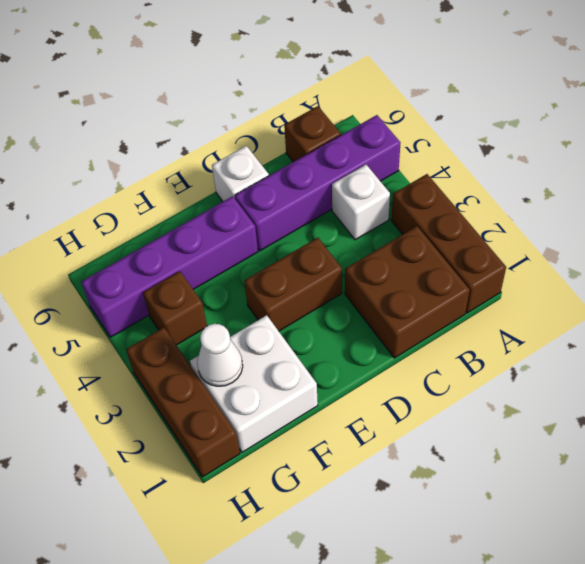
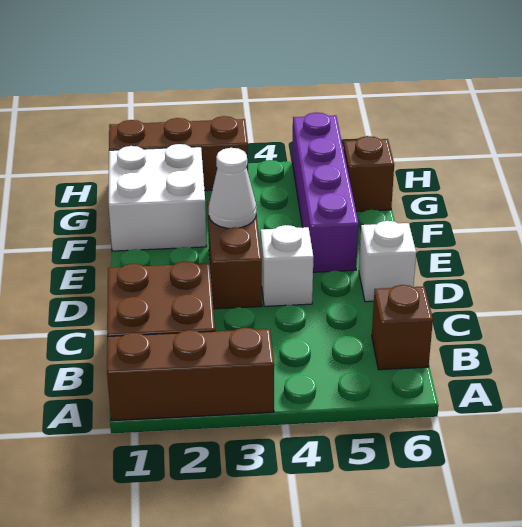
purple brick A5:D5 level 1 -> none
white brick B4 level 1 -> white brick D4 level 1
white cone G2 level 2 -> white cone E3 level 2
brown brick G4 level 1 -> brown brick G6 level 1

